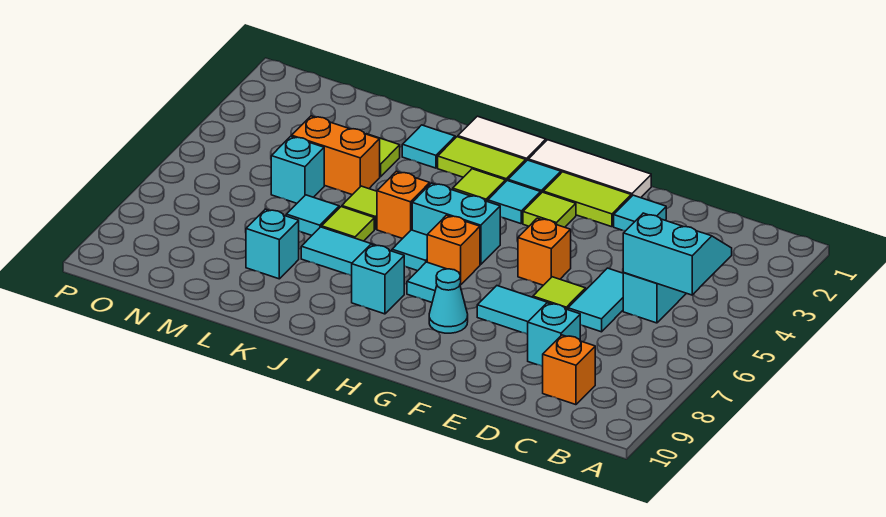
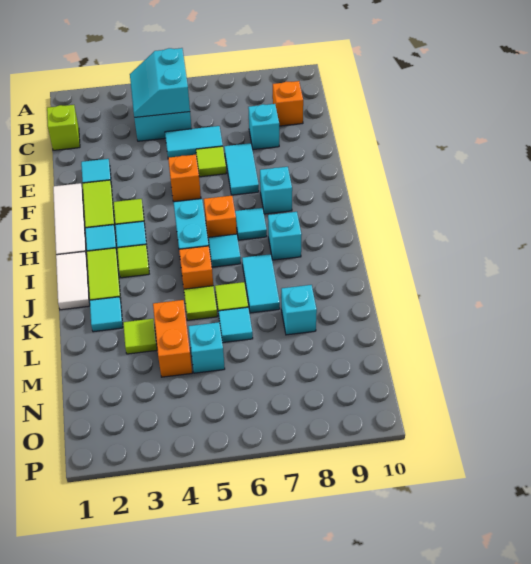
none -> lime brick C1 level 1
cyan cone G8 level 1 -> cyan brick G8 level 1

